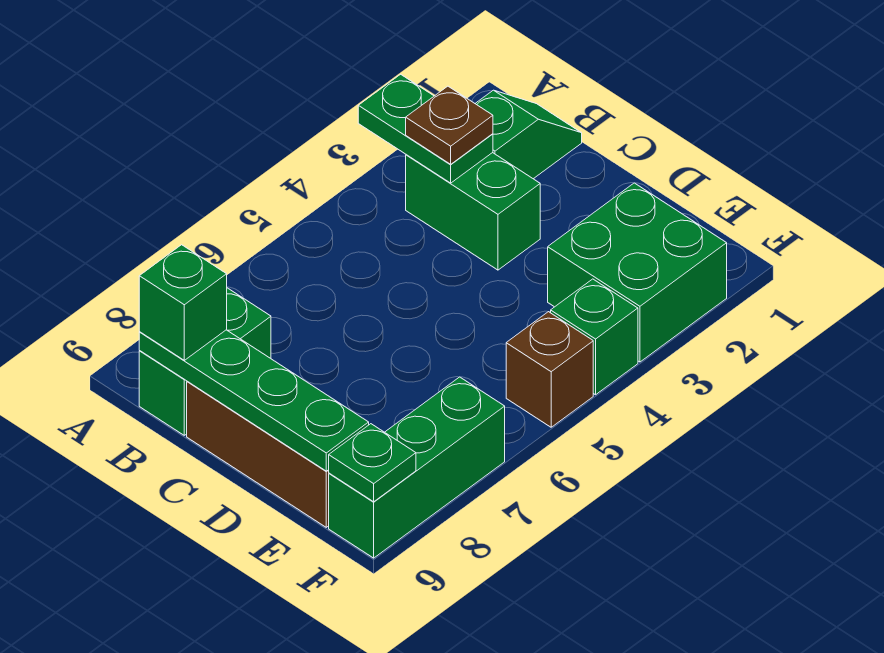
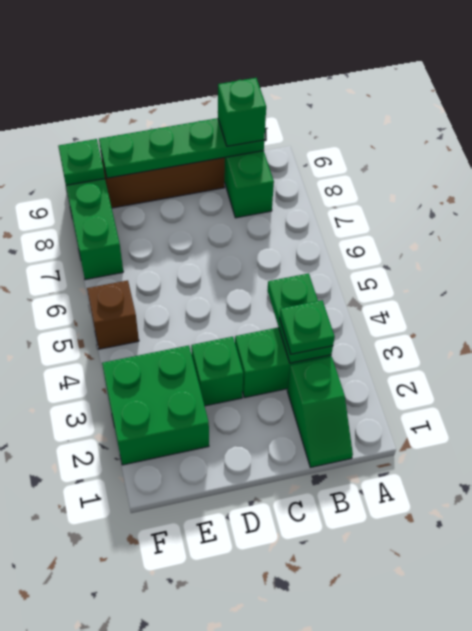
green plate A3:B3 level 2 -> green plate B3:B4 level 2
brown plate B3 level 3 -> green plate B3 level 3
green brick F4 level 1 -> green brick D3 level 1

